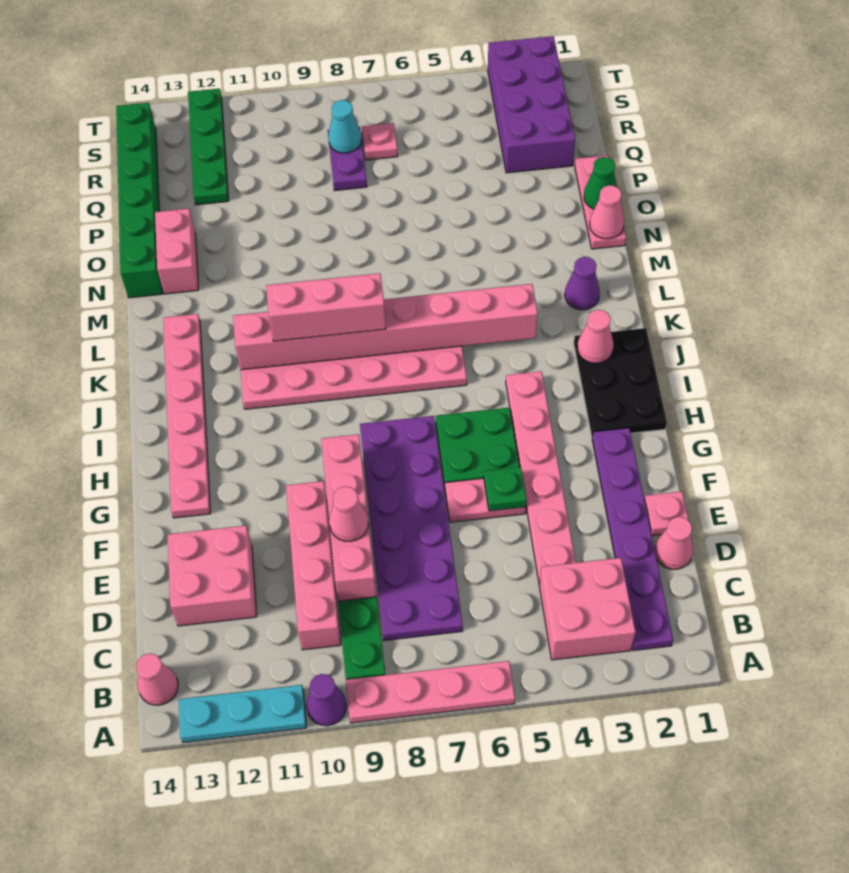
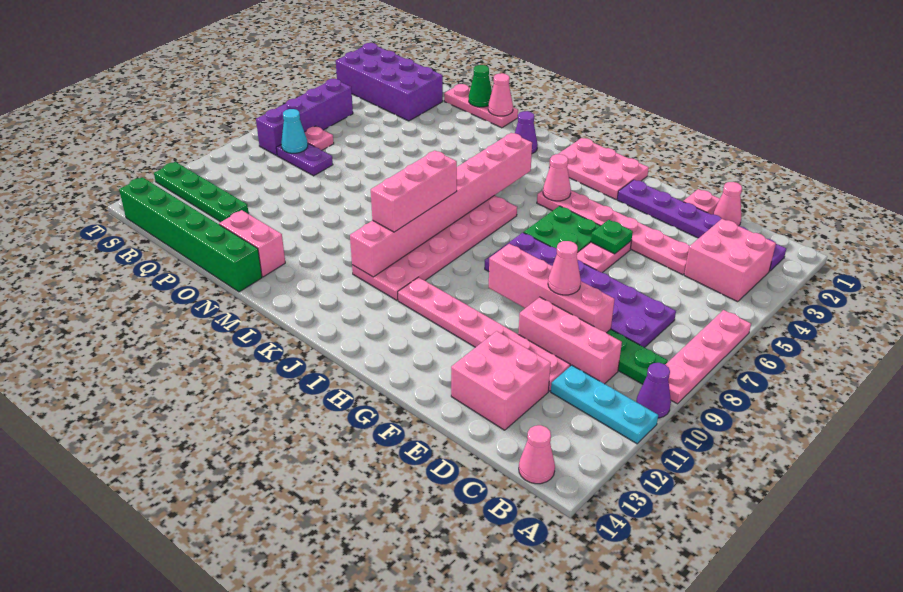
cyan plate A11:A13 level 1 -> cyan plate A11:C11 level 1
pink brick C10:F10 level 1 -> pink brick C10:E10 level 1
pink plate G13:L13 level 1 -> pink plate D11:I11 level 1
black plate H1:J2 level 1 -> pink plate H1:J2 level 1
pink cone J2 level 2 -> pink cone I4 level 2
none -> purple brick S5:S8 level 1

